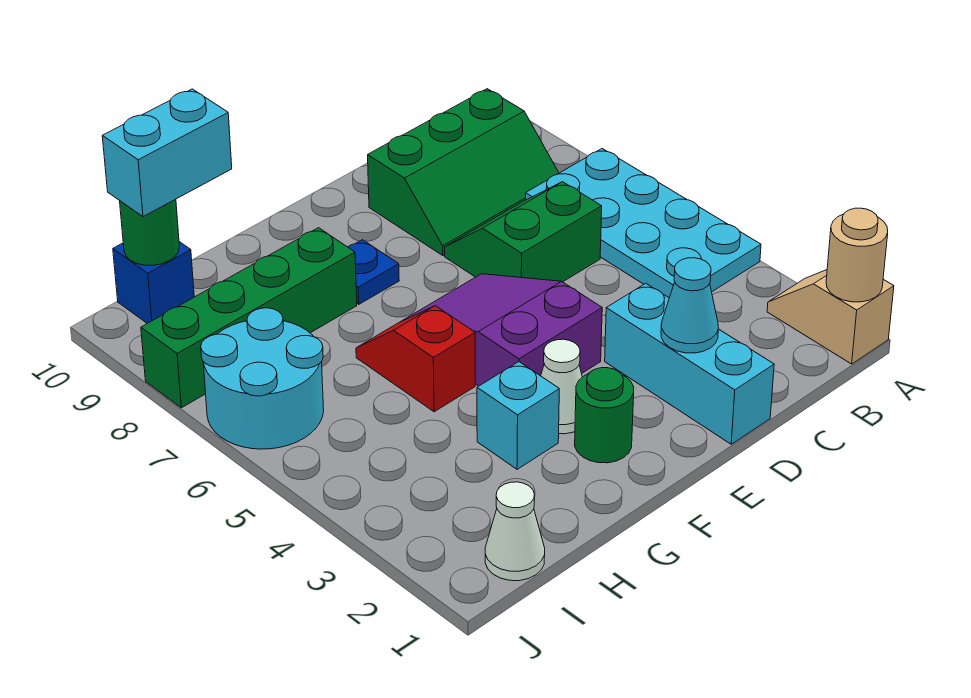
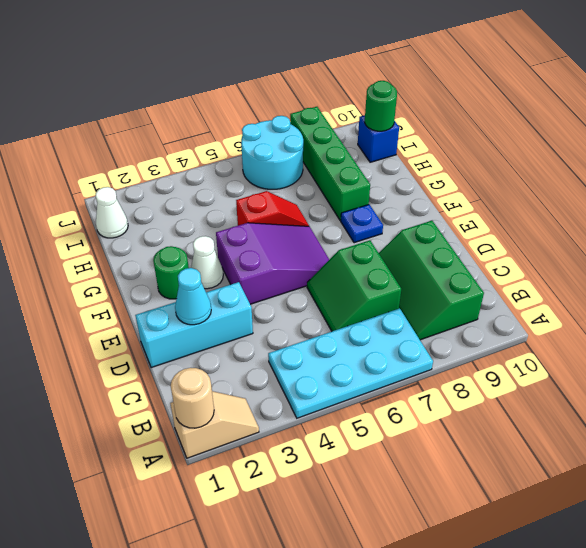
green slope C6:D7 level 1 top 6 -> green slope C6:D7 level 1 top 7
cyan brick G3 level 1 -> none
cyan brick H10:I10 level 3 -> none

